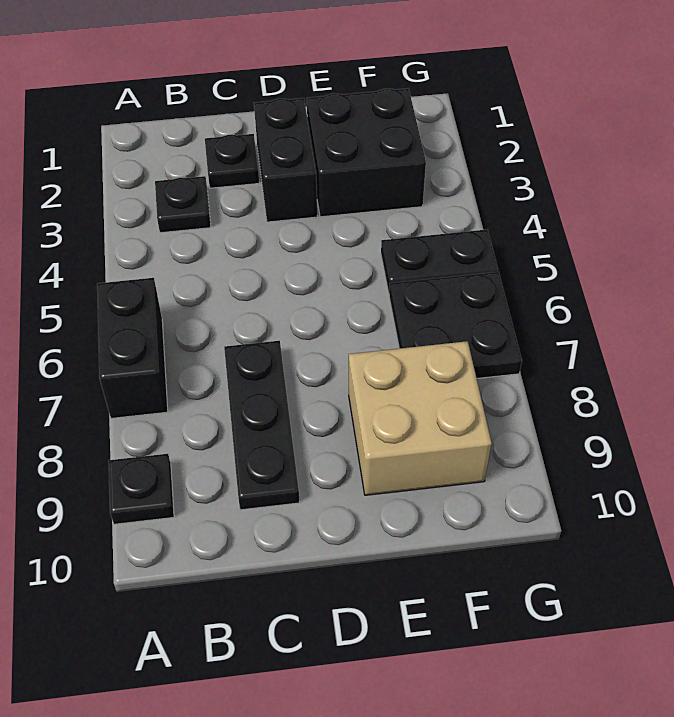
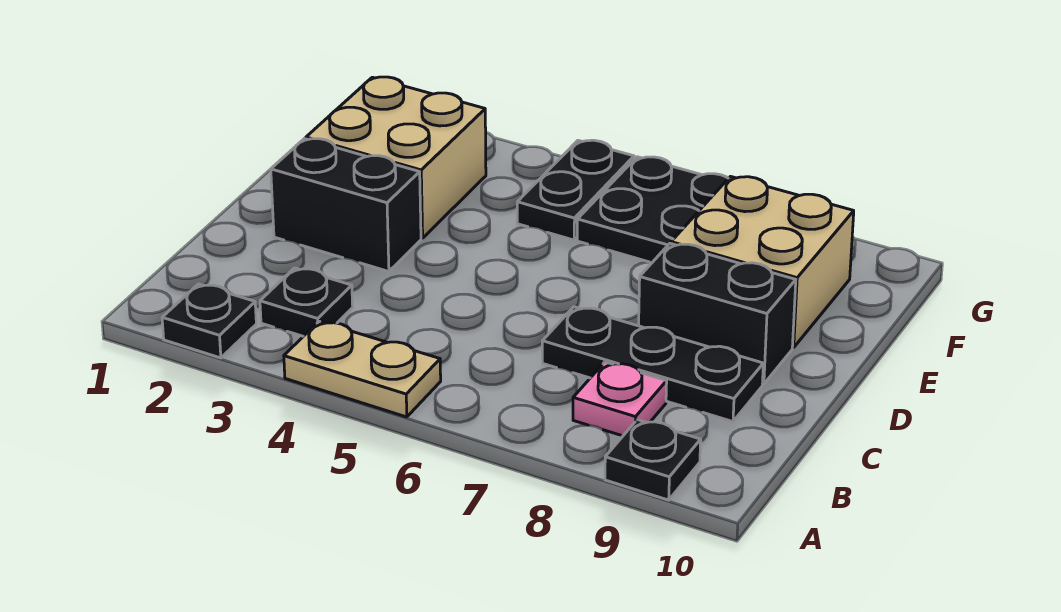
none -> tan plate A4:A5 level 1
black brick A6:A7 level 1 -> black brick D8:D9 level 1
none -> pink plate B8 level 1
black plate C2 level 1 -> black plate A2 level 1
black brick E2:F3 level 1 -> tan brick E2:F3 level 1

